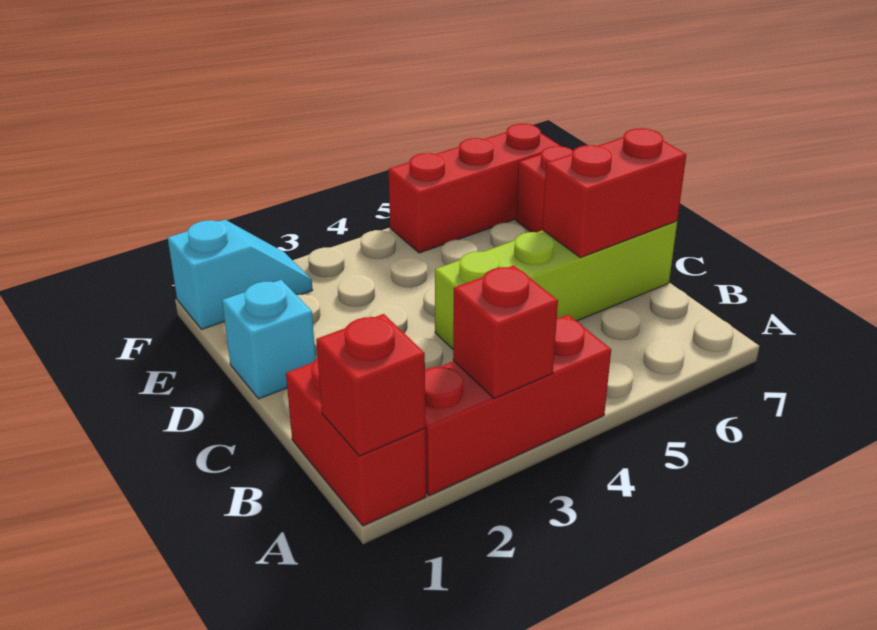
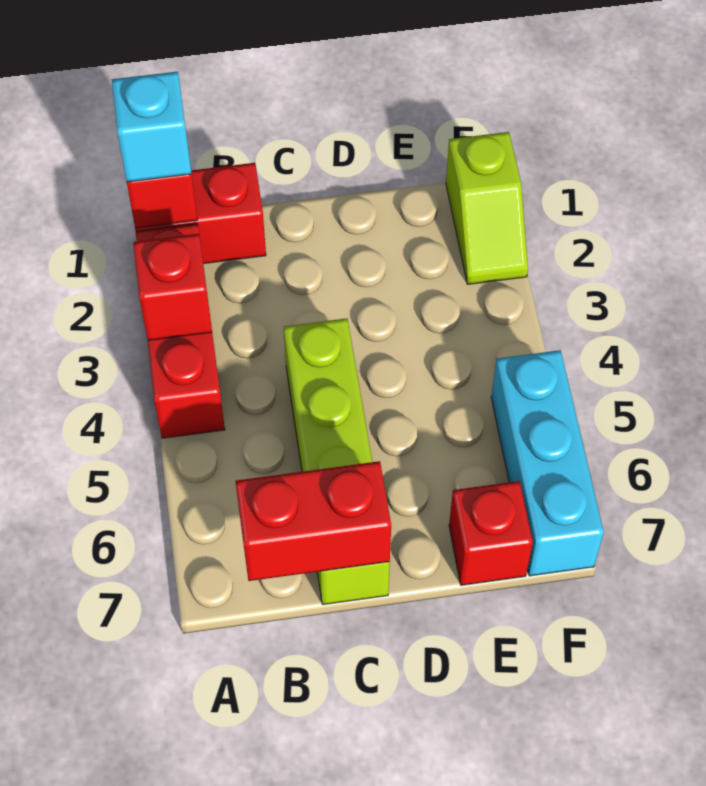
red brick C6:C7 level 2 -> red brick B7:C7 level 2
cyan brick D1 level 1 -> cyan brick A1 level 3
cyan slope F1:F2 level 1 top 1 -> lime slope F1:F2 level 1 top 1
red brick F5:F7 level 1 -> cyan brick F5:F7 level 1

